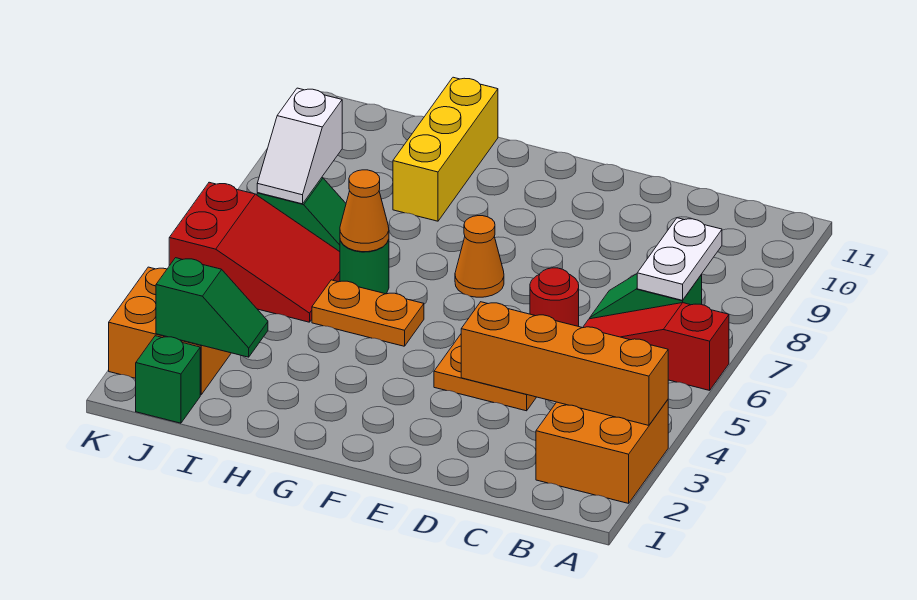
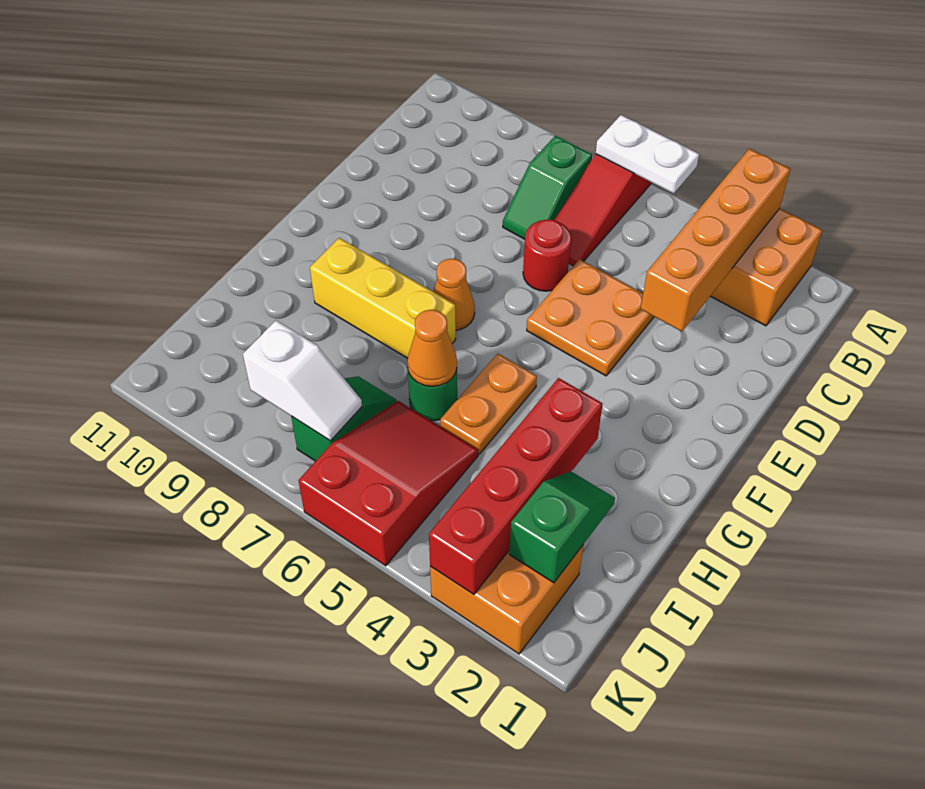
white plate B7:B8 level 2 -> white plate A5:A6 level 2
none -> red brick H3:K3 level 2
yellow brick H9:H11 level 1 -> yellow brick G7:G9 level 1
green brick J1 level 1 -> none

